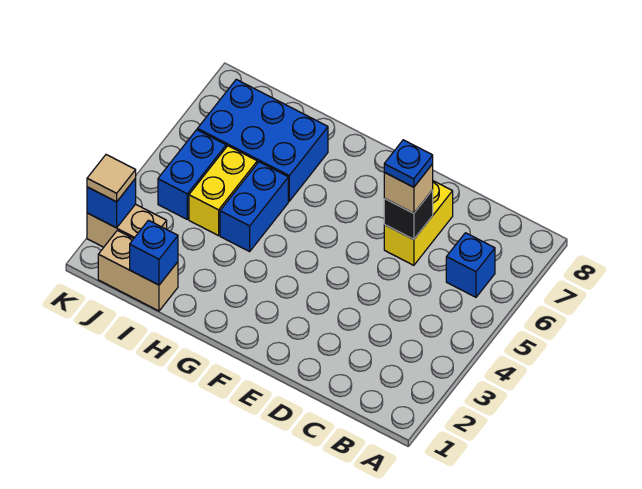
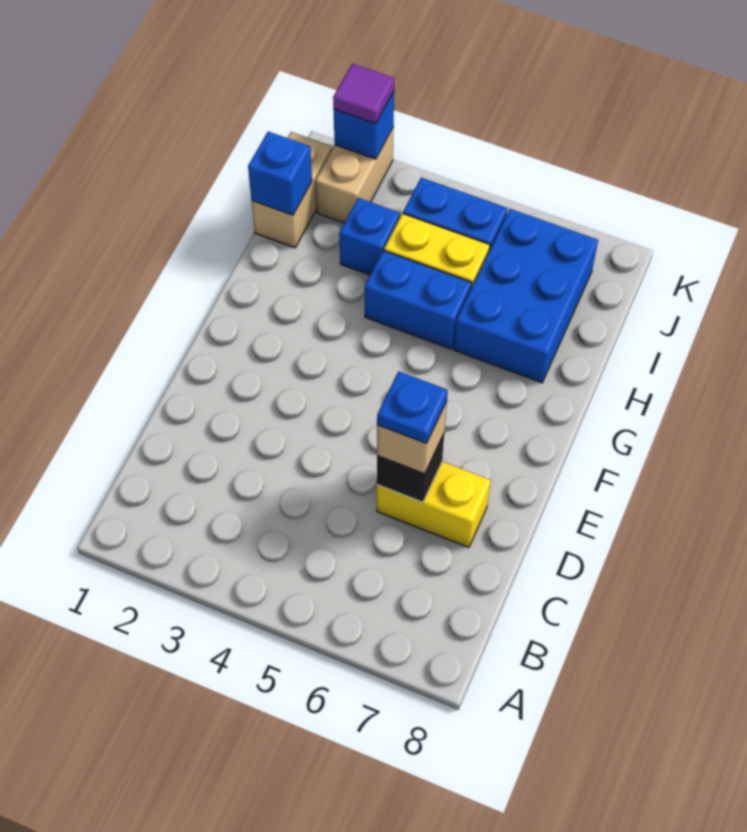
blue brick B6 level 1 -> blue brick I3 level 1
tan tile K2 level 3 -> purple tile K2 level 3

